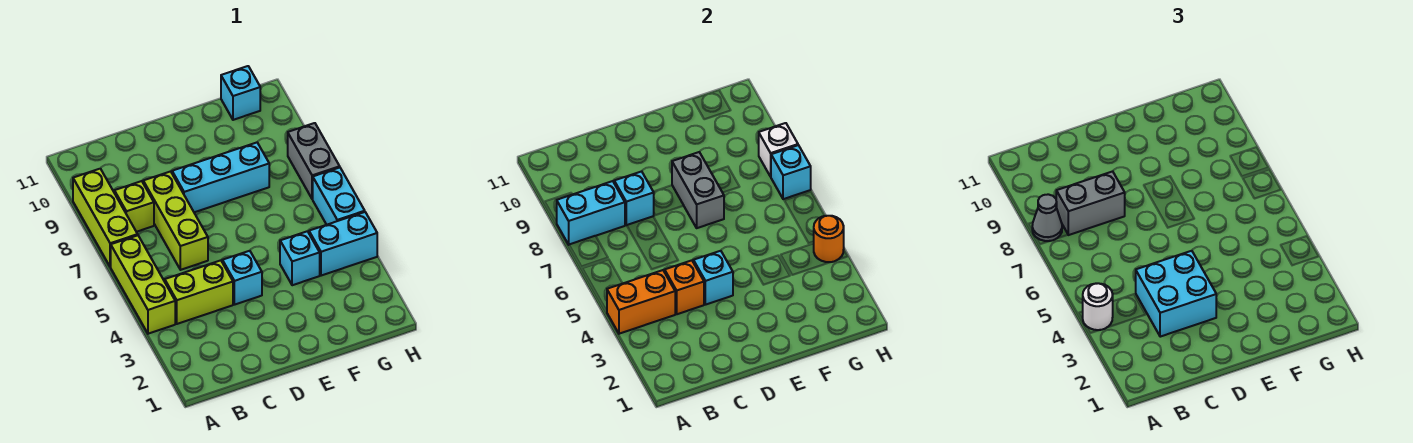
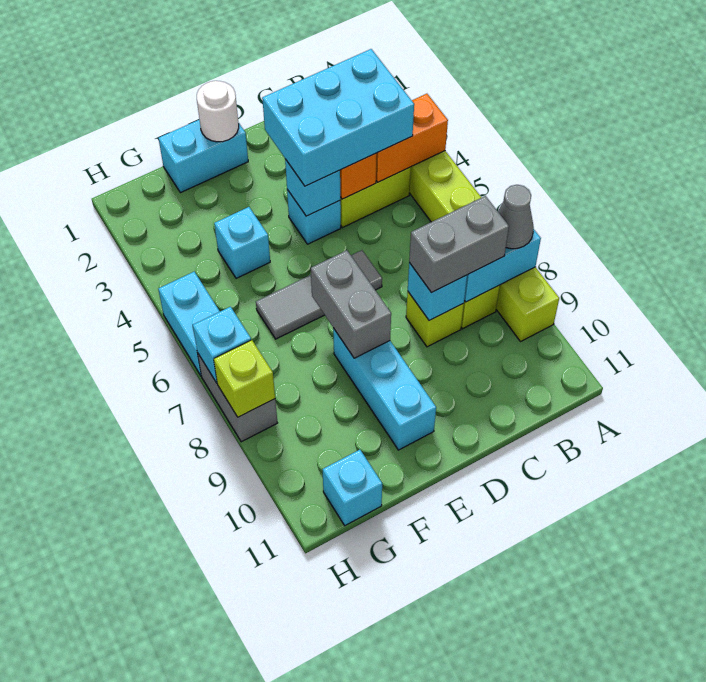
white round brick A4 level 3 -> white round brick E1 level 2
cyan brick C3:D4 level 3 -> cyan brick B3:D4 level 3
lime brick C6:C8 level 1 -> lime brick C8 level 1
none -> grey tile D6:F6 level 1
cyan brick D8:F8 level 1 -> cyan brick E8:E10 level 1
cyan brick G4:H4 level 1 -> cyan brick E1:F1 level 1
orange round brick H4 level 2 -> none
white brick H8 level 2 -> lime brick H8 level 2

